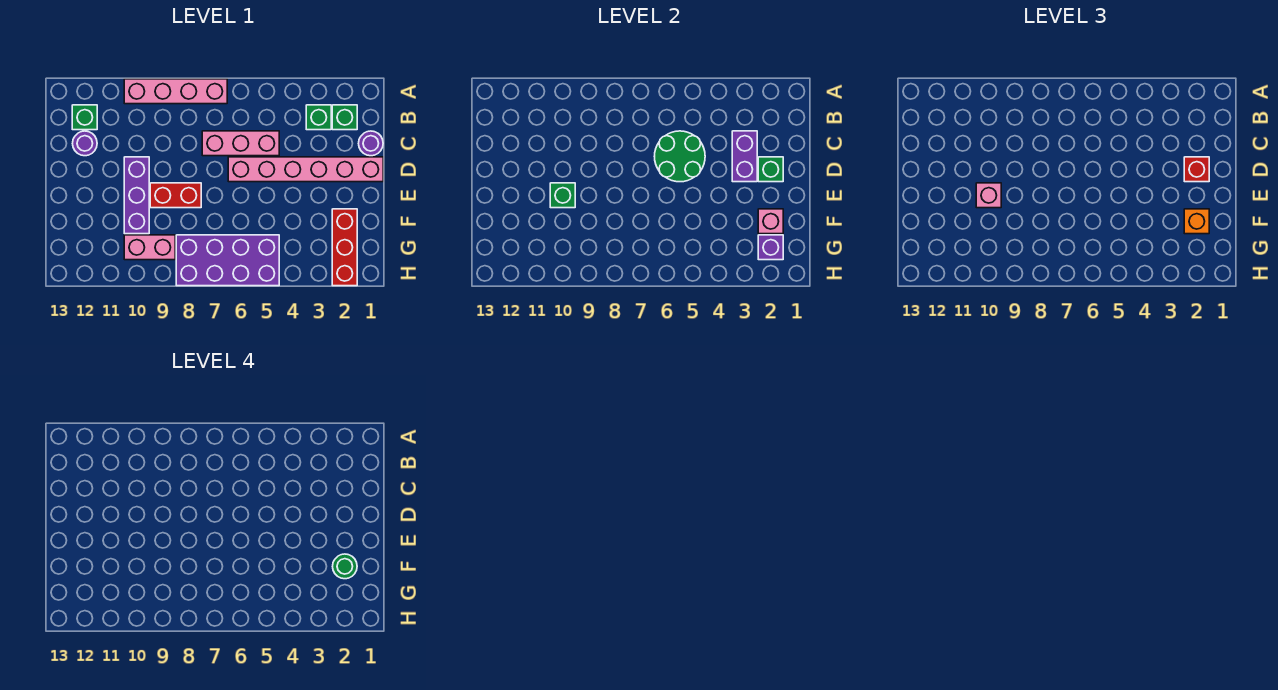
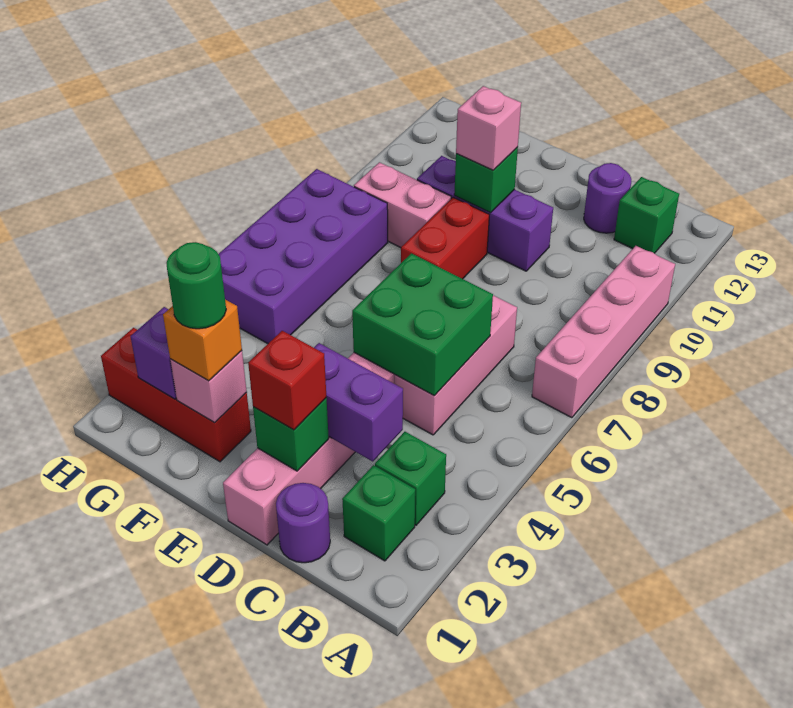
green round brick C5:D6 level 2 -> green brick C5:D6 level 2
pink brick G9:G10 level 1 -> pink brick F9:G9 level 1

